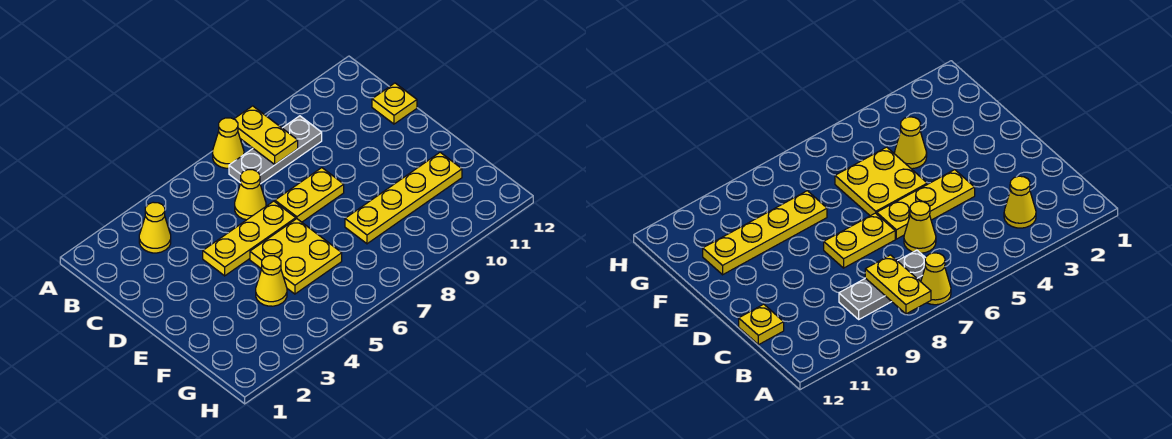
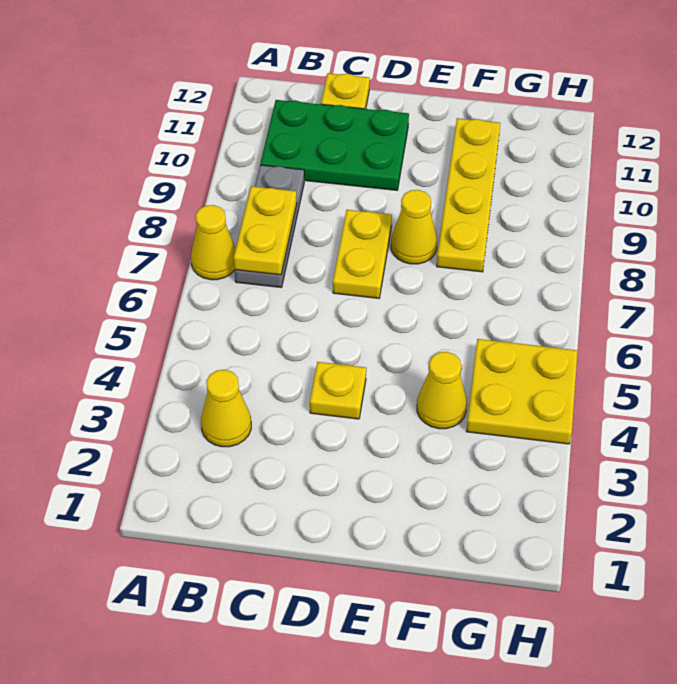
yellow plate A8:B8 level 2 -> yellow plate B7:B8 level 2
none -> green plate B10:D11 level 1
yellow cone C6 level 1 -> yellow cone E8 level 1
yellow plate D4:D6 level 1 -> yellow plate D4 level 1
yellow plate E5:F6 level 1 -> yellow plate G4:H5 level 1

